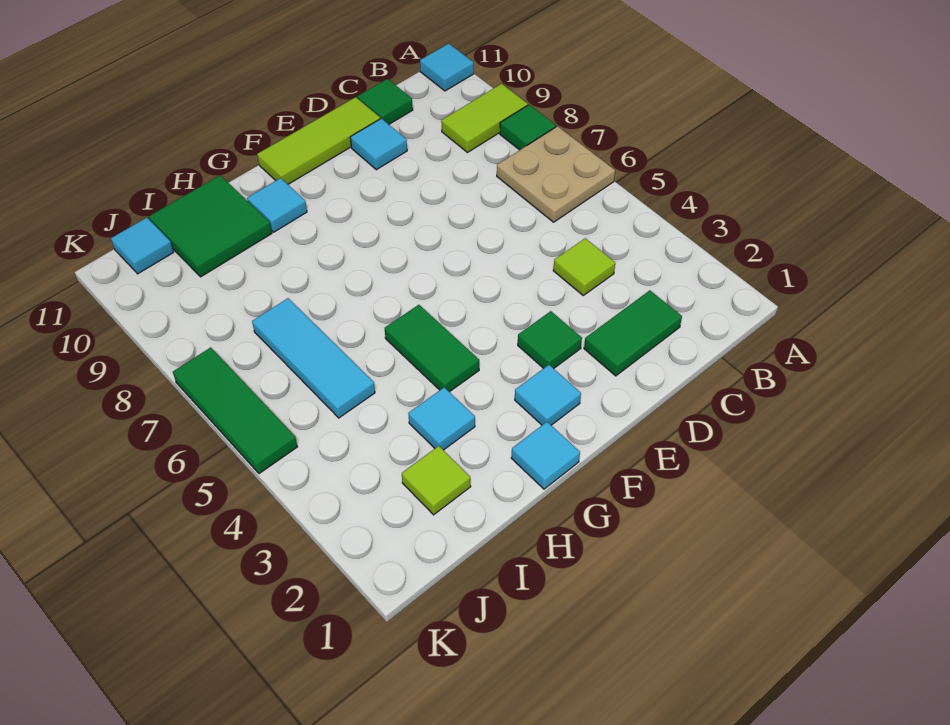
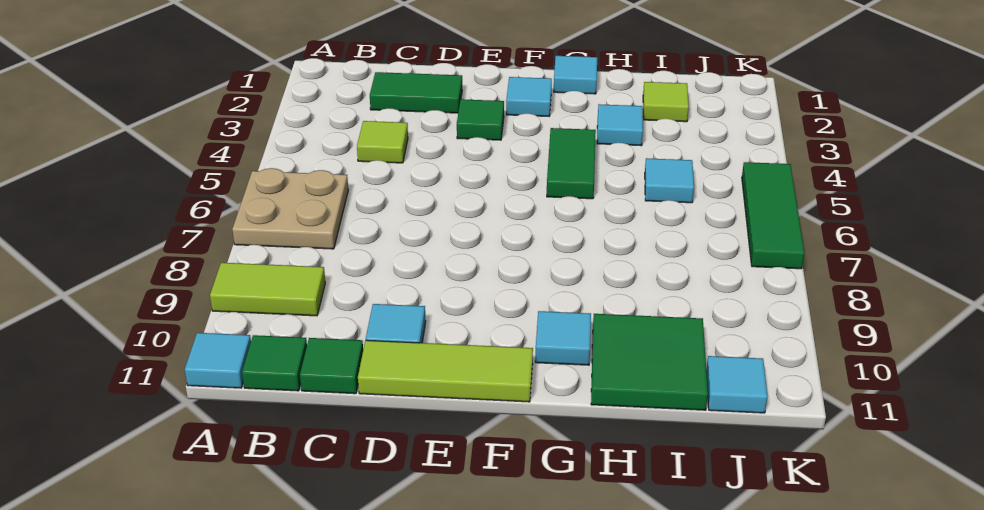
green tile A8 level 1 -> green tile B11 level 1
cyan tile I5:I7 level 1 -> cyan tile I5 level 1

